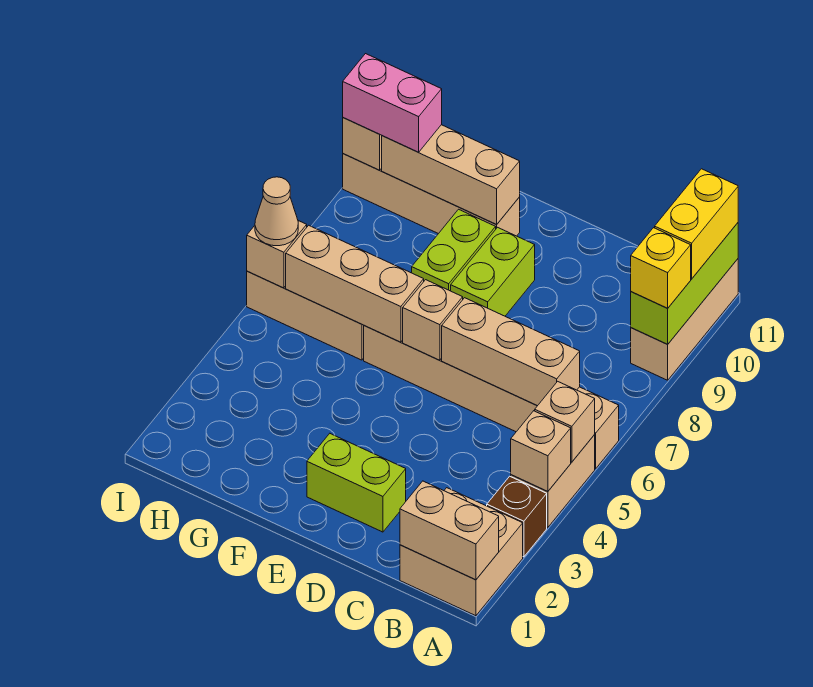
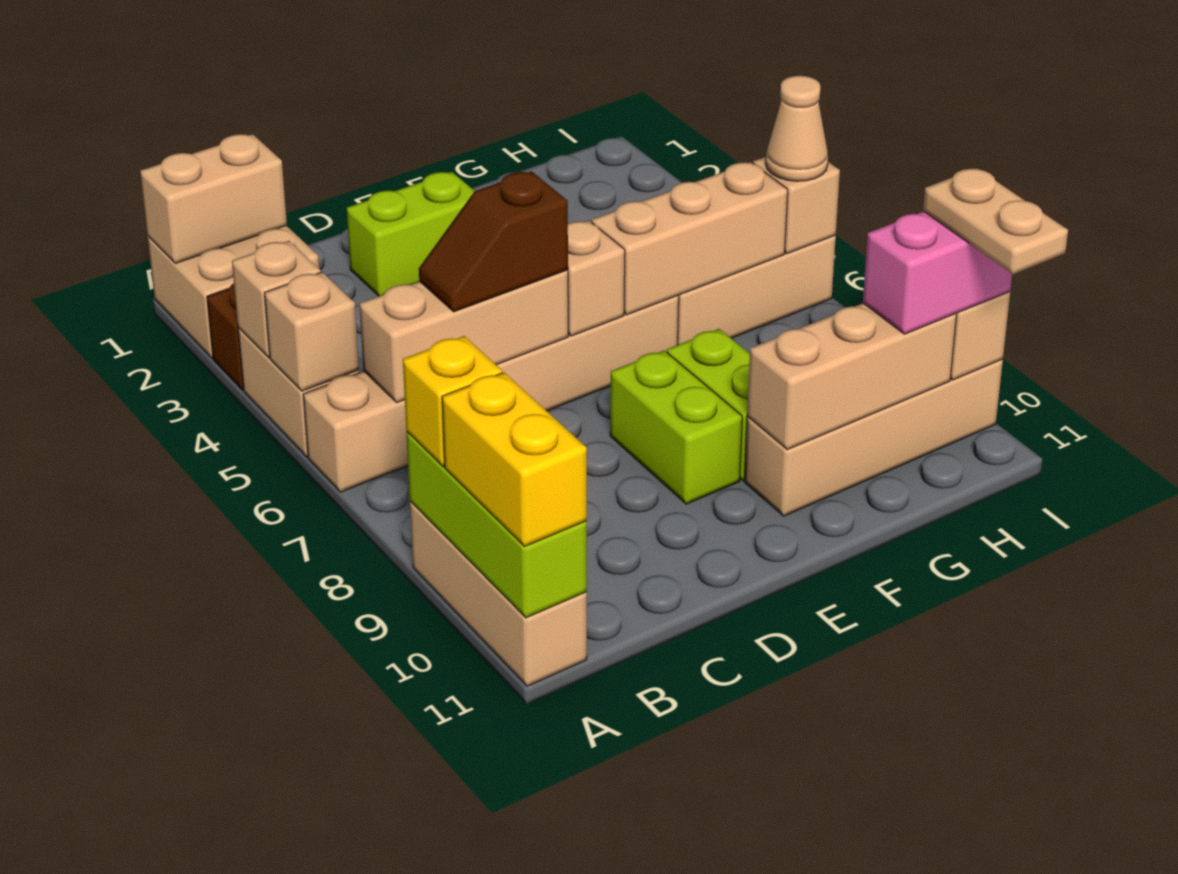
none -> brown slope C6:D6 level 3 top D
none -> tan plate I10:I11 level 4

